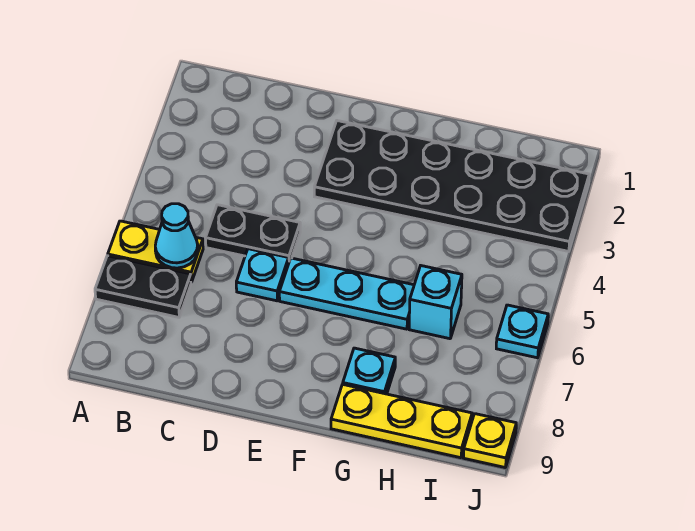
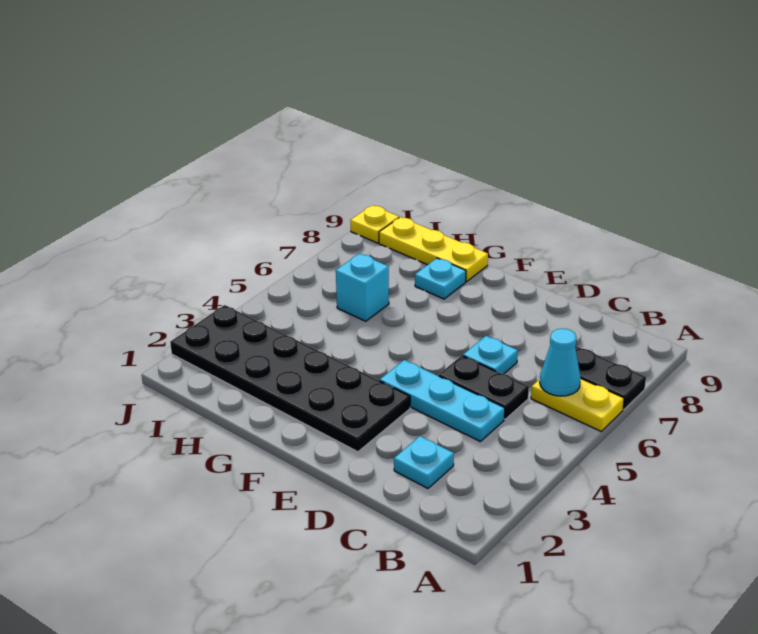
cyan plate E6:G6 level 1 -> cyan plate C4:E4 level 1
cyan plate J6 level 1 -> cyan plate C2 level 1

